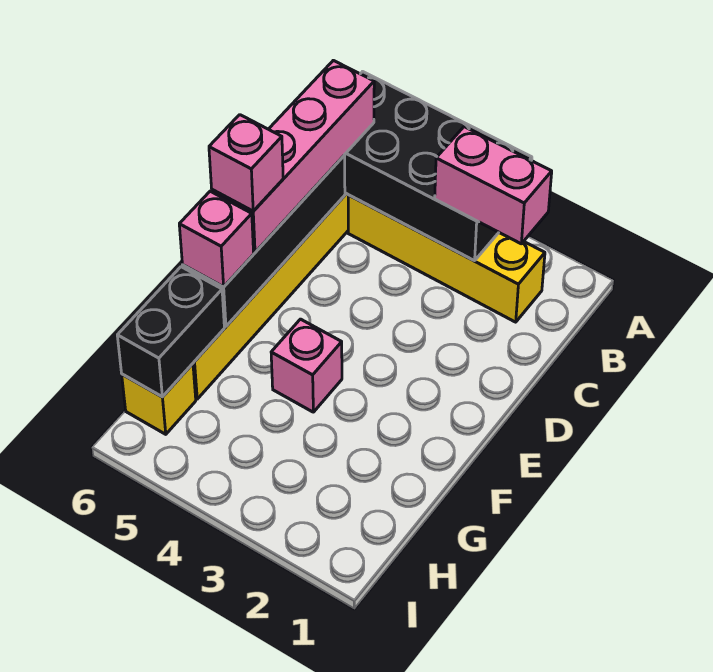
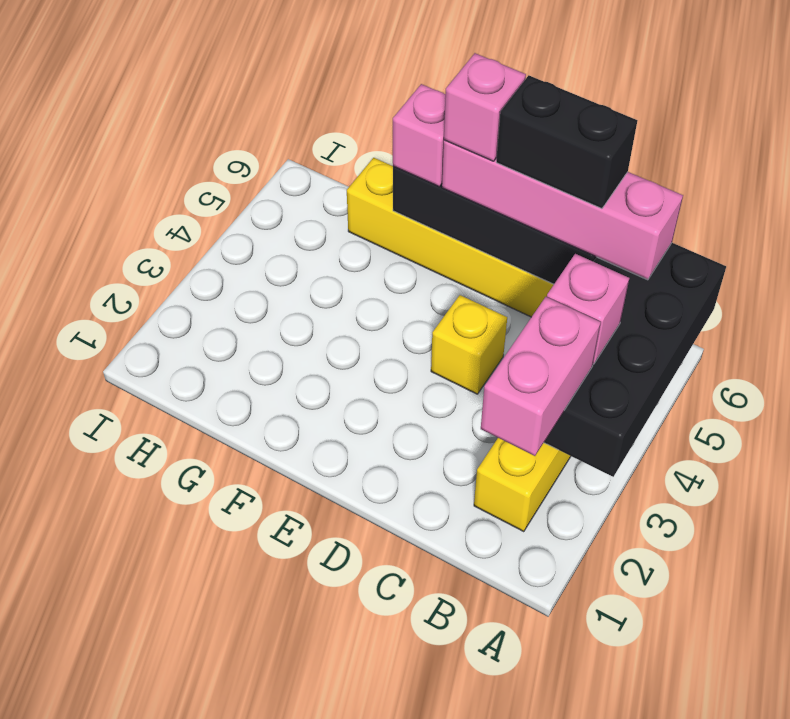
pink brick F4 level 1 -> pink brick B4 level 3
black brick G6:H6 level 2 -> black brick C6:D6 level 4
yellow brick H6 level 1 -> yellow brick D4 level 1

